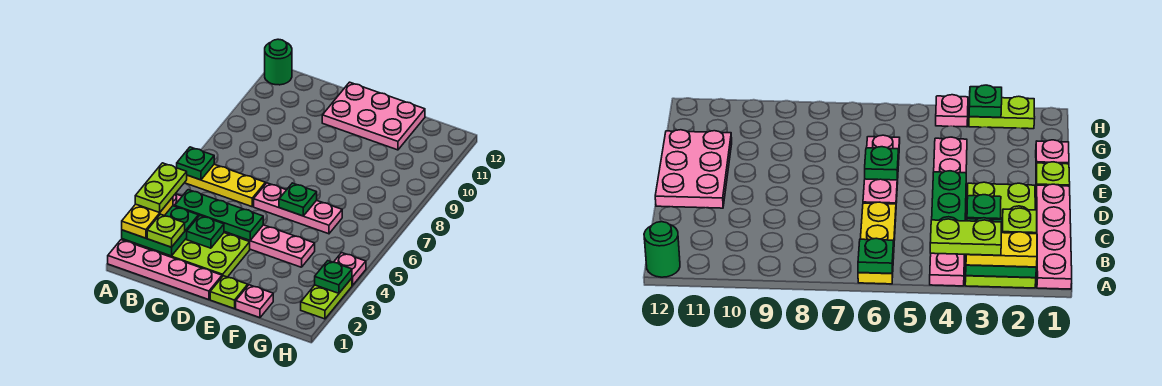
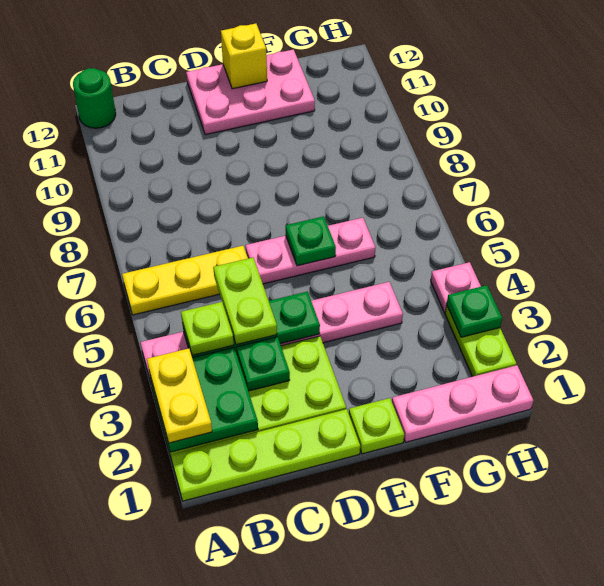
pink plate A1:D1 level 1 -> lime plate A1:D1 level 1
lime plate A3:A4 level 4 -> lime plate C4:C5 level 3
green plate A6 level 2 -> none
lime plate B2 level 3 -> lime plate B4 level 3
none -> yellow brick E12 level 2
pink plate F1 level 1 -> pink plate F1:H1 level 1

